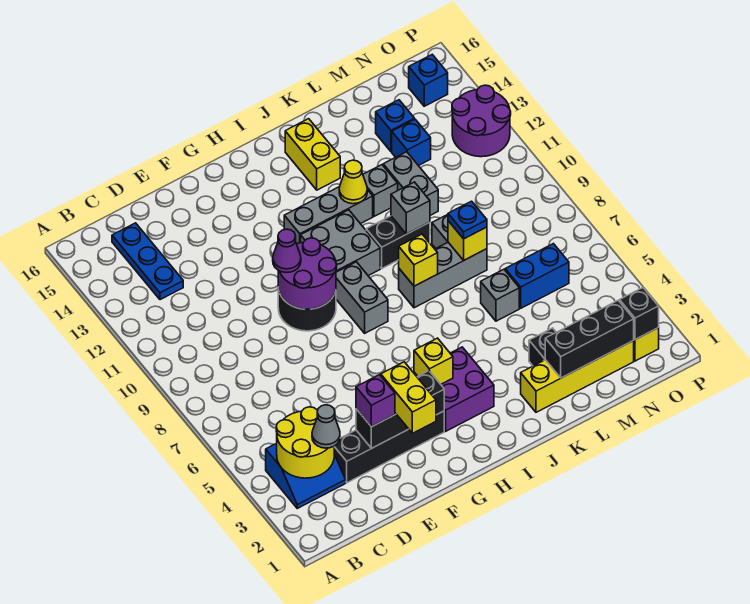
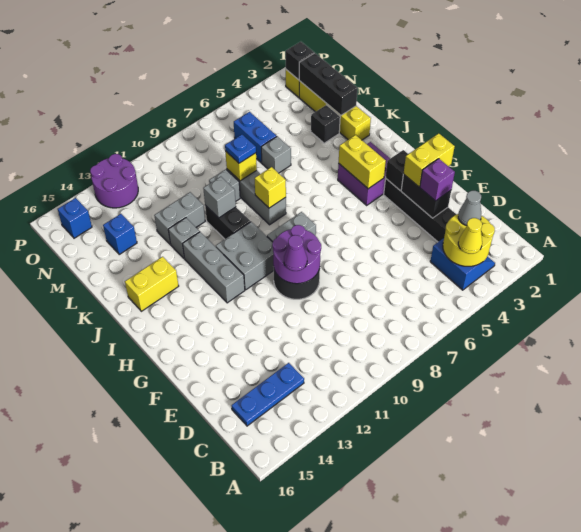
yellow brick H4 level 2 -> yellow brick H4:I4 level 2
yellow cone J12 level 2 -> yellow cone B4 level 3
blue brick M13 level 1 -> none

